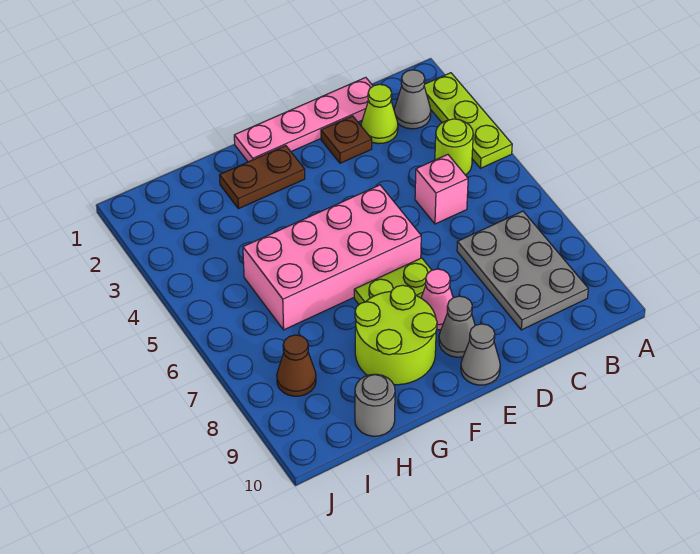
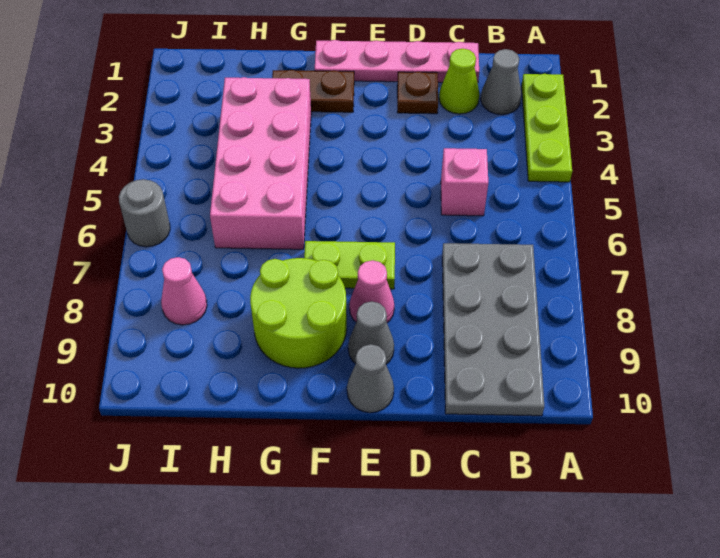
lime round brick B4 level 1 -> none
grey plate B7:C9 level 1 -> grey plate B7:C10 level 1
pink brick E5:H6 level 1 -> pink brick G3:H6 level 1
grey round brick H10 level 1 -> grey round brick J6 level 1
brown cone I8 level 1 -> pink cone I8 level 1

